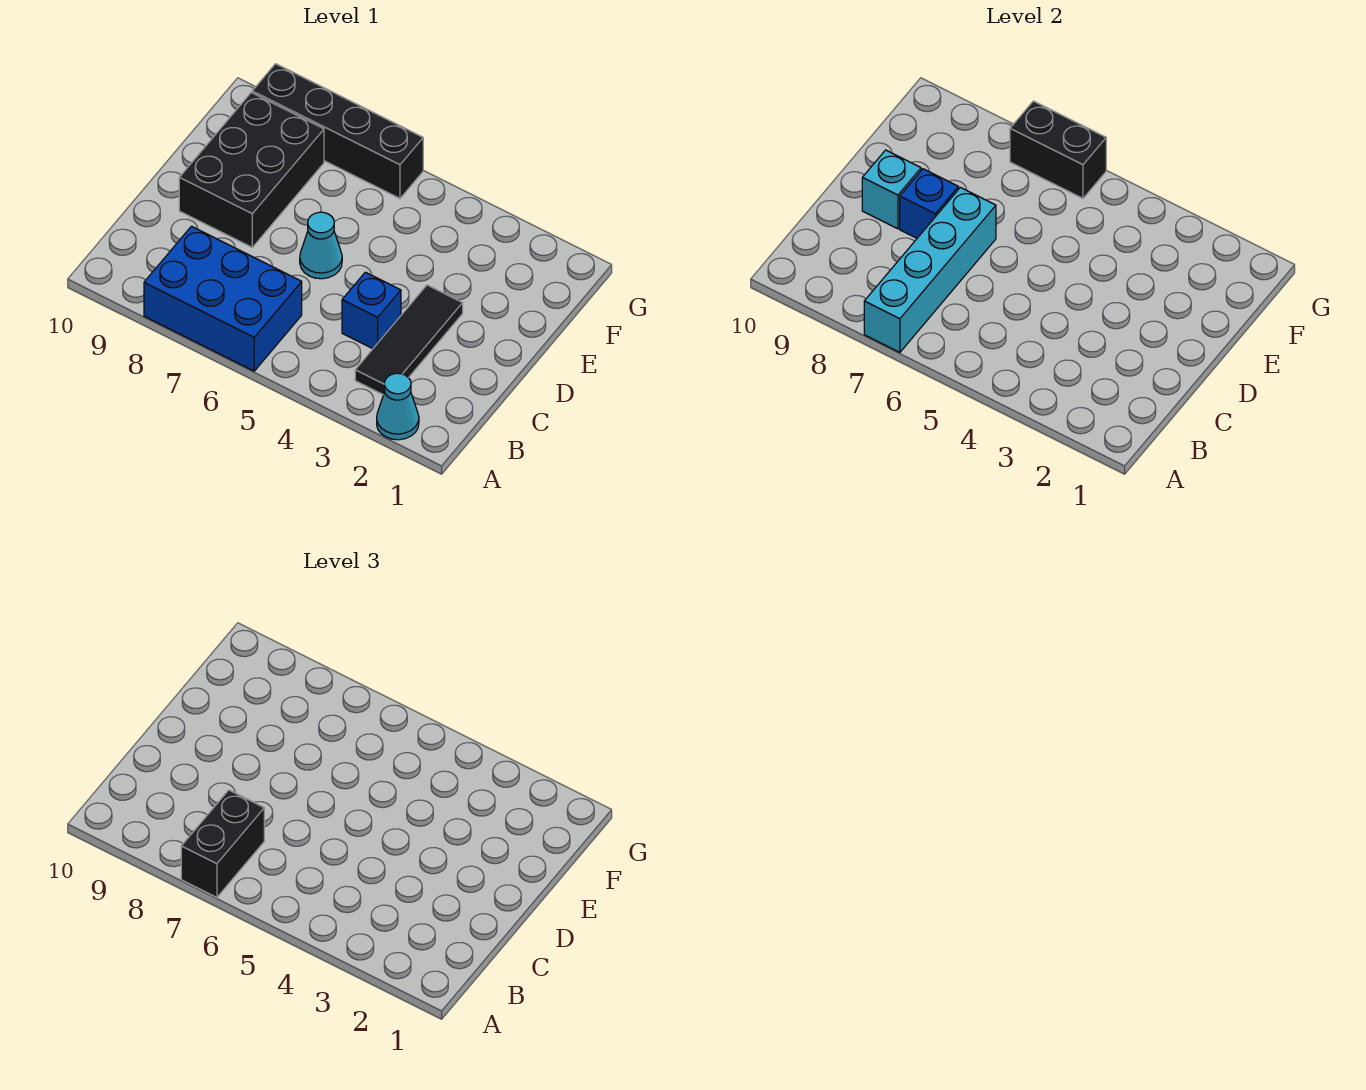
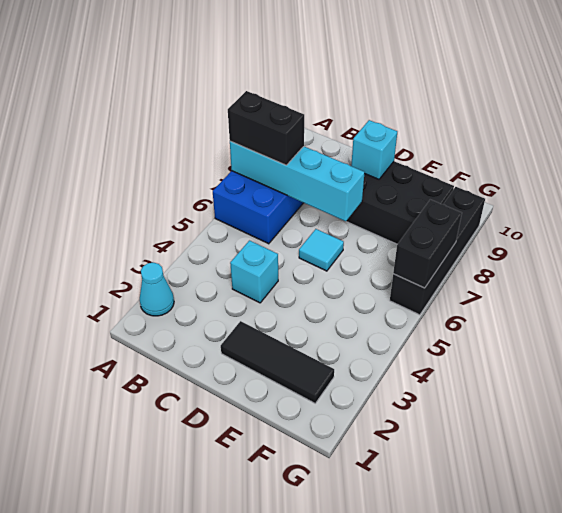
black tile B3:D3 level 1 -> black tile D2:F2 level 1
blue brick C4 level 1 -> cyan brick C4 level 1
cyan cone D6 level 1 -> cyan tile D6 level 1
blue brick D8 level 2 -> none

